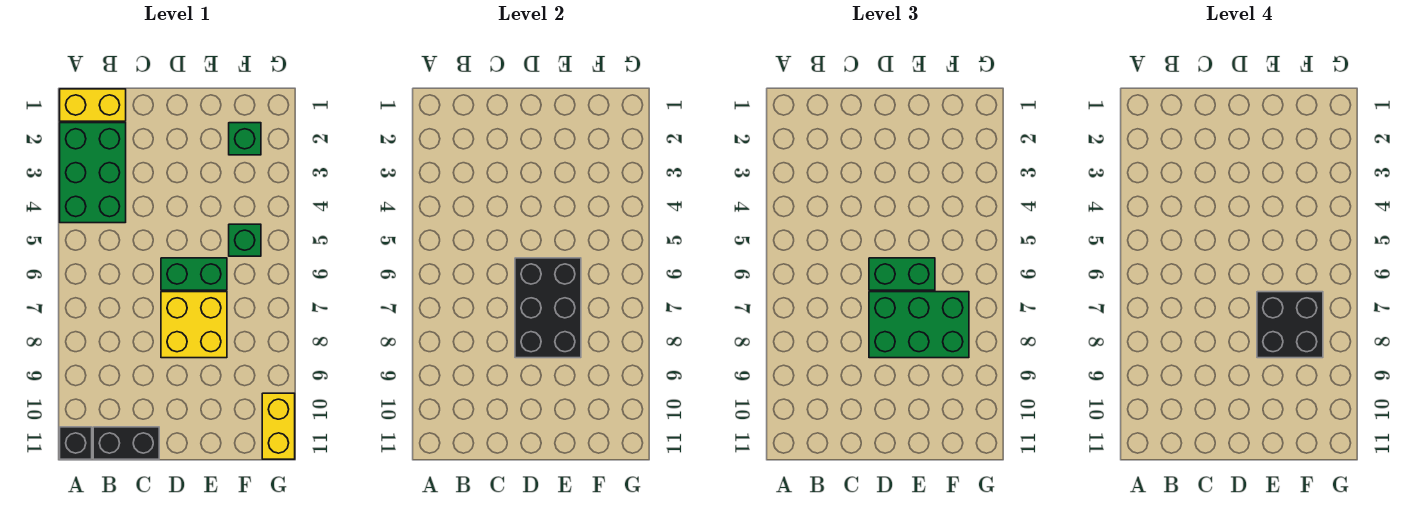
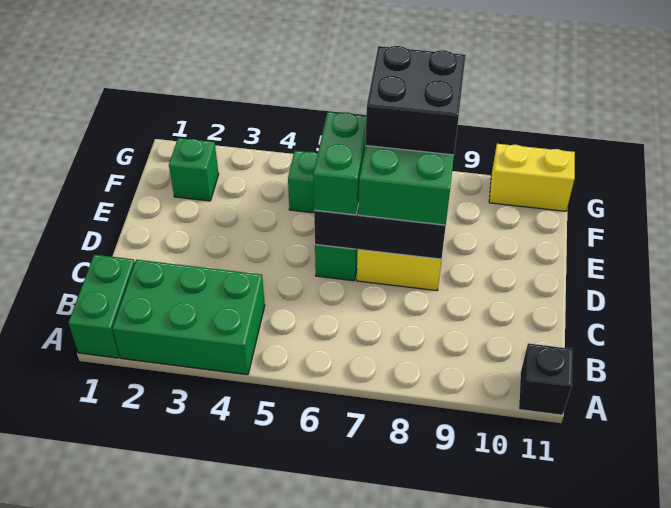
yellow brick A1:B1 level 1 -> green brick A1:B1 level 1
black brick B11:C11 level 1 -> none

